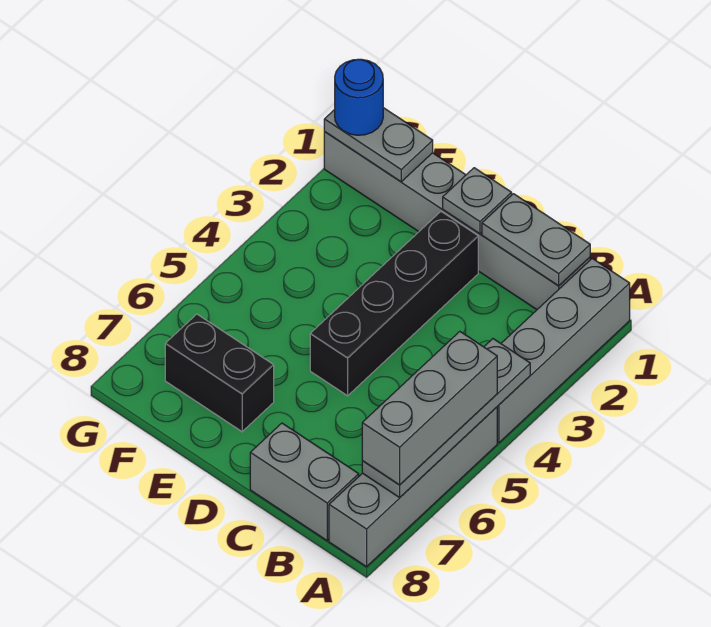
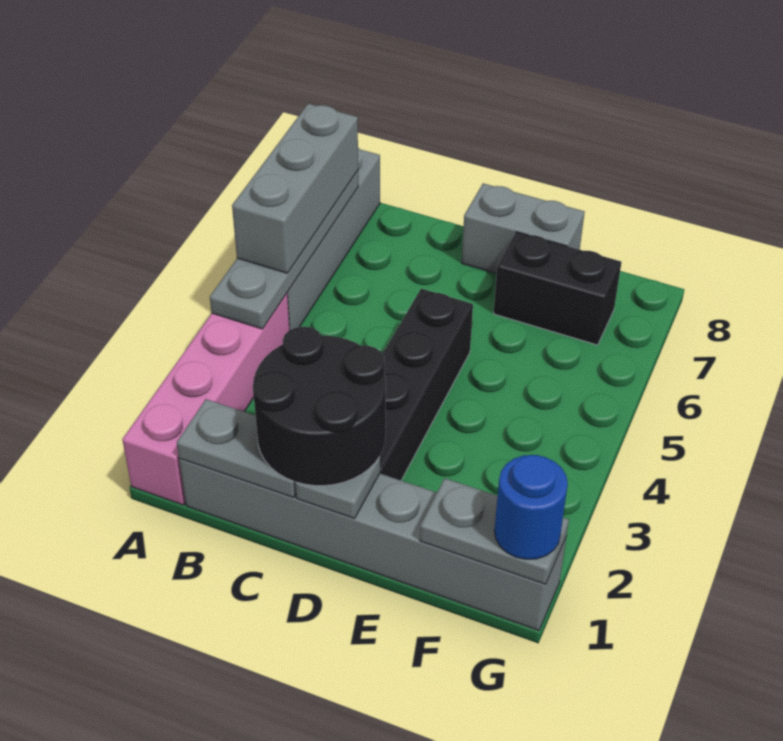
grey brick A1:A4 level 1 -> pink brick A1:A4 level 1
grey brick B8:C8 level 1 -> grey brick D8:E8 level 1
none -> black round brick C1:D2 level 3

